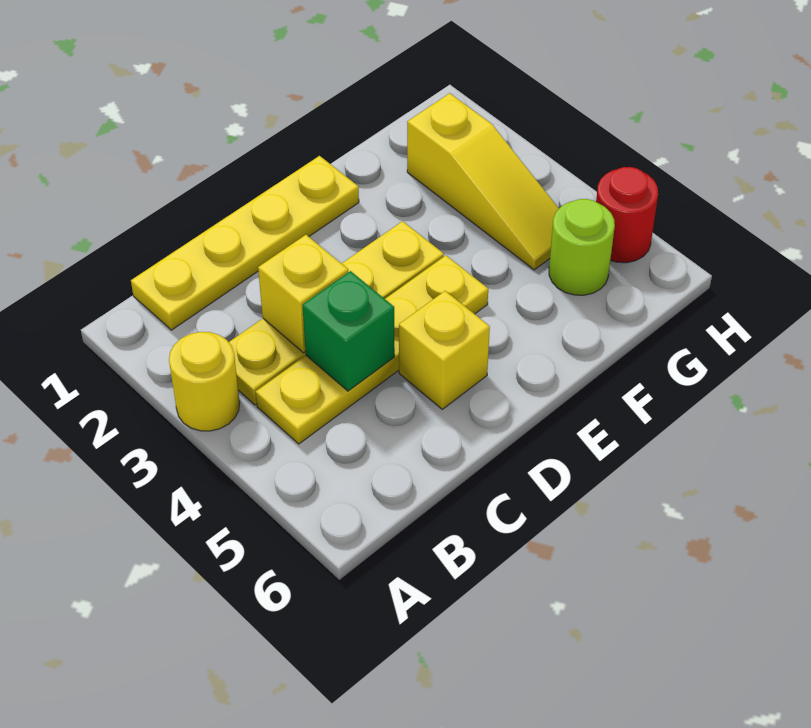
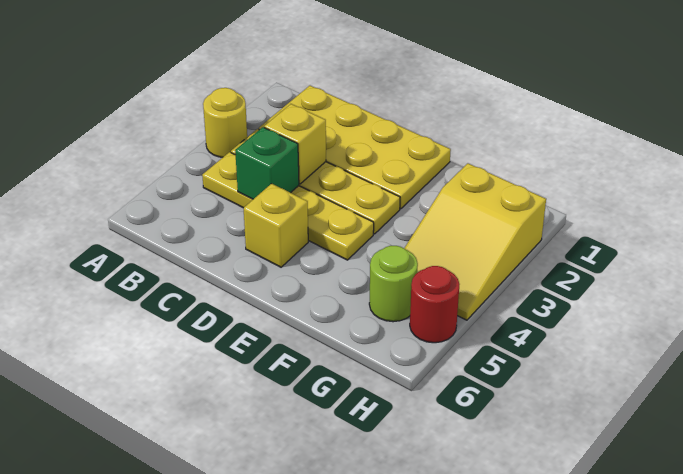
yellow plate B1:E1 level 1 -> yellow plate B1:E2 level 1
yellow slope G2:G4 level 1 top 2 -> yellow slope G2:H4 level 1 top 2

